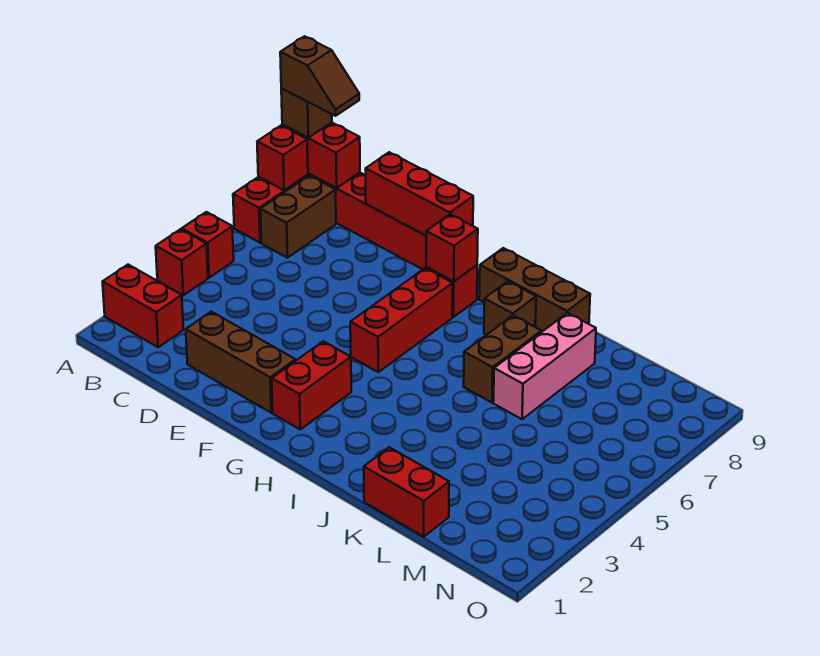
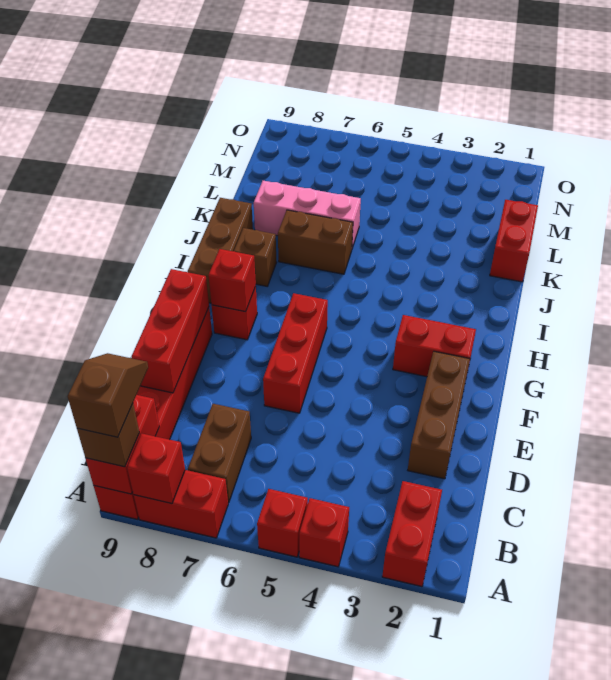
brown brick B7:B8 level 1 -> brown brick B7:C7 level 1
red brick G5:G7 level 1 -> red brick E6:G6 level 1

